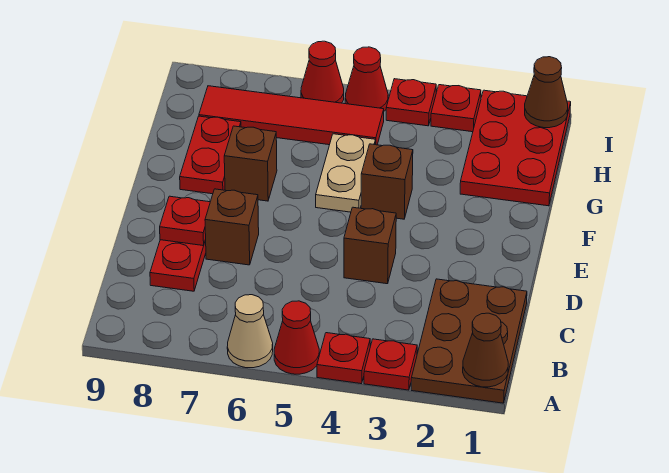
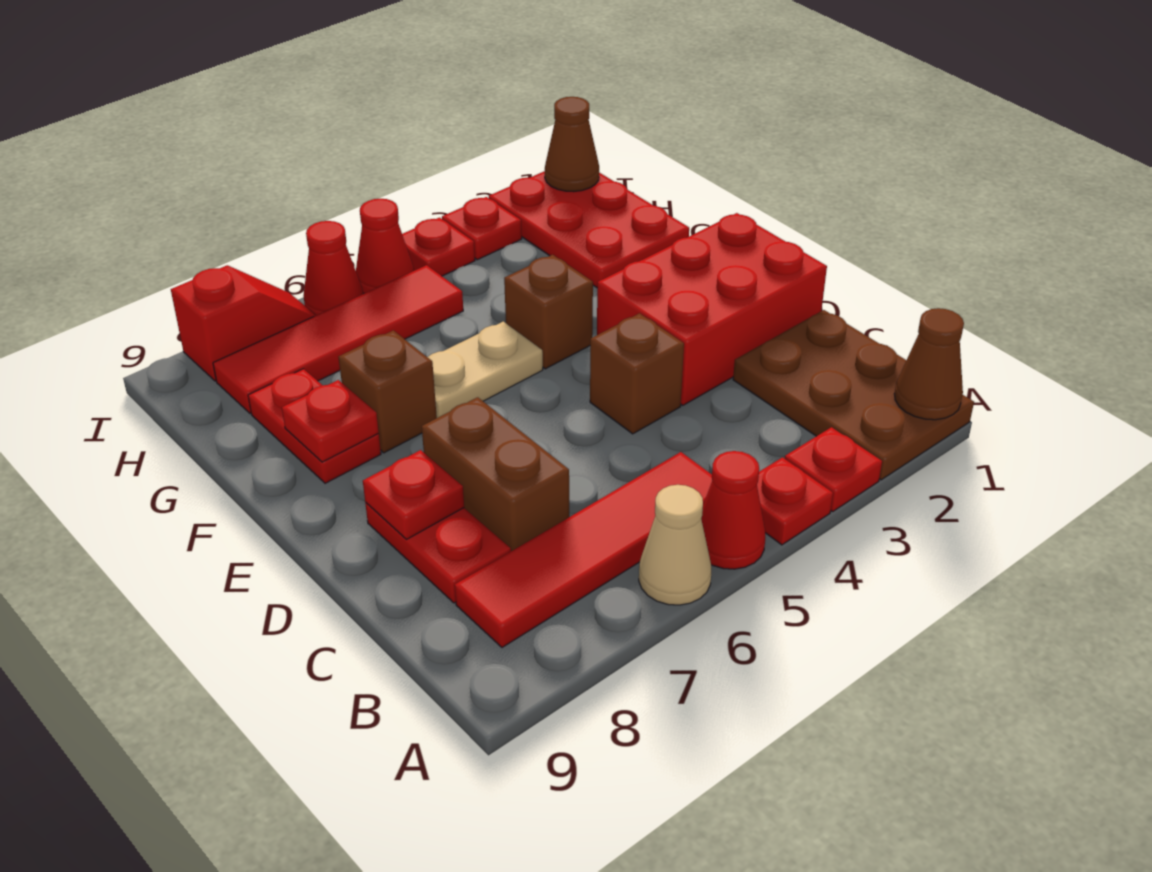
none -> red tile B5:B8 level 1
none -> red brick D1:E3 level 1
brown brick D7 level 1 -> brown brick C7:D7 level 1
tan plate F5:G5 level 1 -> tan plate F5:F6 level 1
none -> red plate F8 level 2
none -> red slope I7:I8 level 1 top 8

